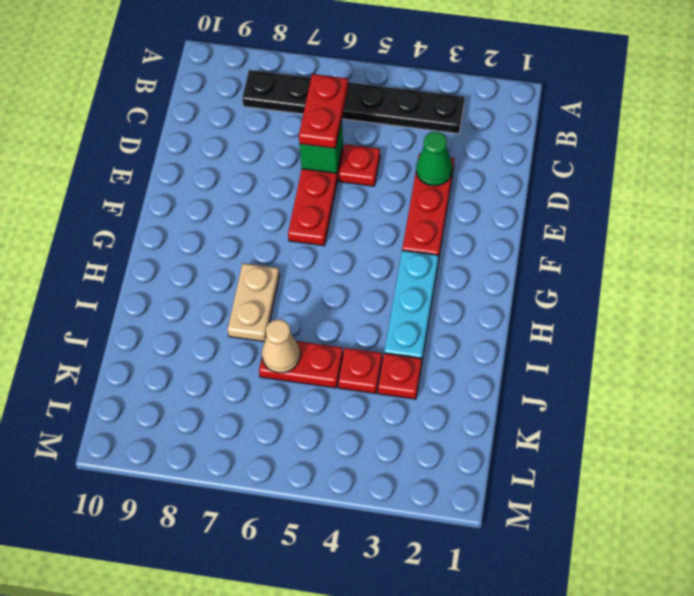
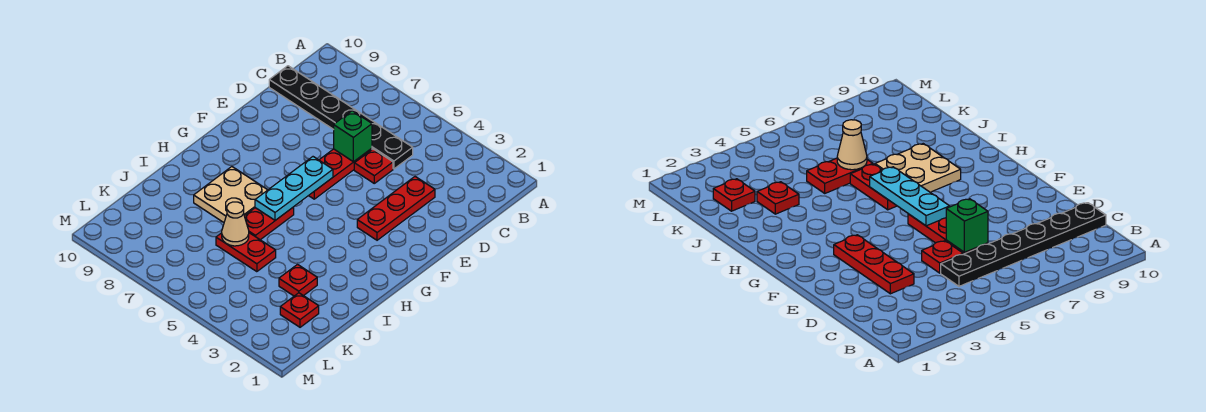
black plate B3:B8 level 1 -> black plate C5:C10 level 1
red plate C6:D6 level 3 -> red plate H6:I6 level 1
green cone D3 level 2 -> none
cyan plate G3:I3 level 1 -> cyan plate F6:H6 level 2
tan plate H7:I7 level 1 -> tan plate H7:I8 level 1
red plate J4 level 1 -> red plate K2 level 1

